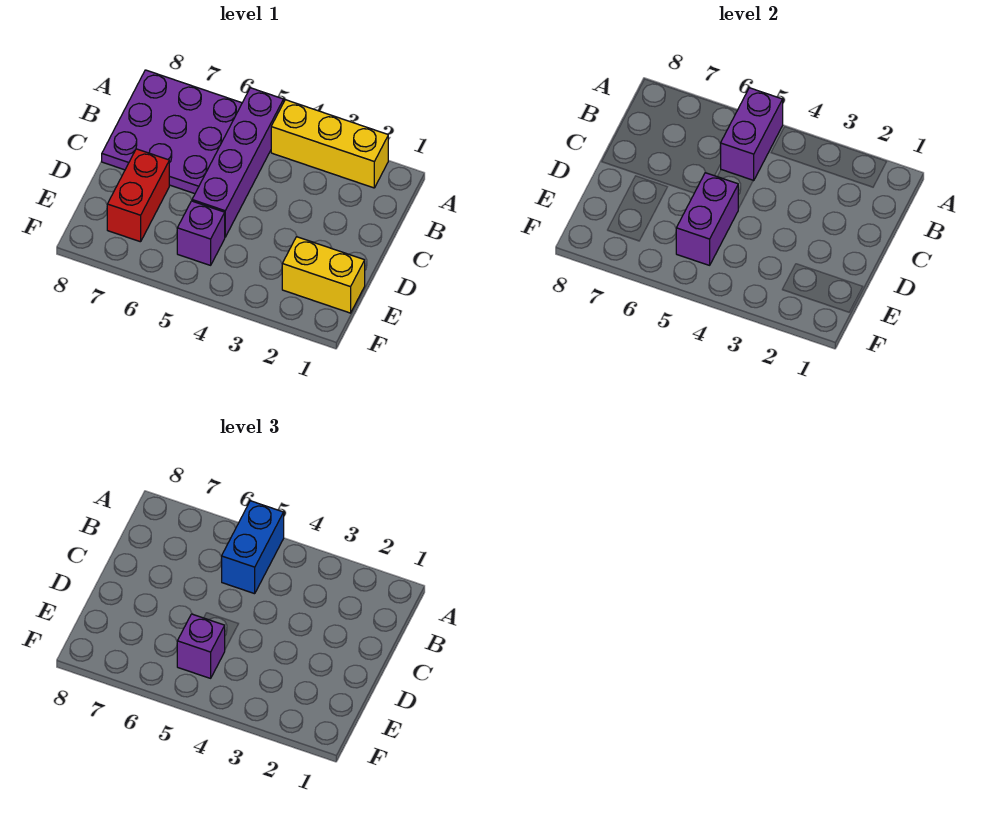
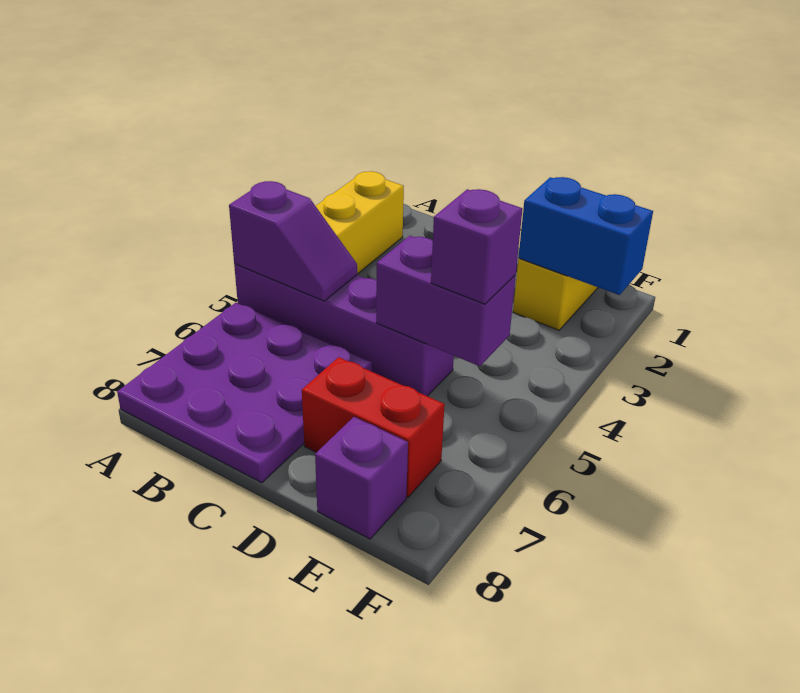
purple brick A5:B5 level 2 -> purple slope A5:B5 level 2 top A
blue brick A5:B5 level 3 -> blue brick E2:F2 level 2
purple brick E5 level 1 -> purple brick E8 level 1

